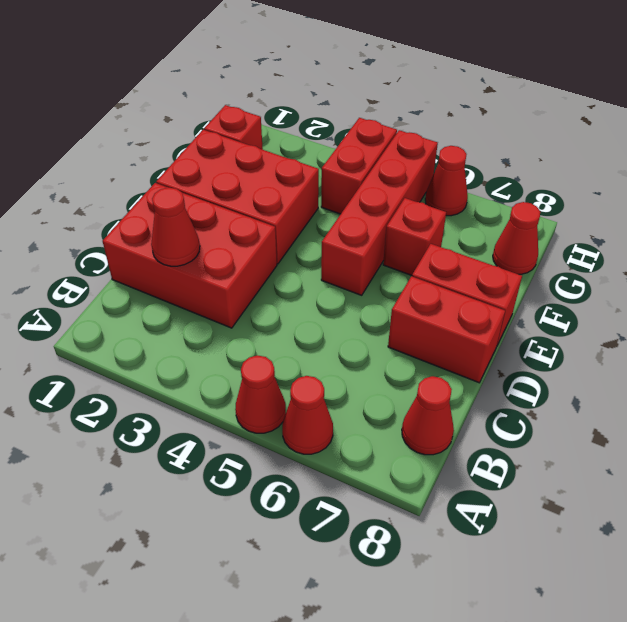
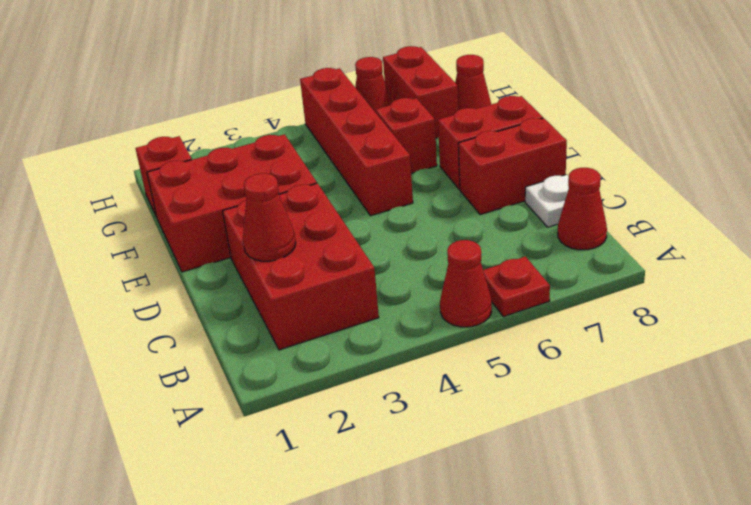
red cone A6 level 1 -> red plate A6 level 1
red brick C1:D3 level 1 -> red brick B2:D3 level 1
none -> white plate C8 level 1
red brick G4:H4 level 1 -> red brick G7:H7 level 1

